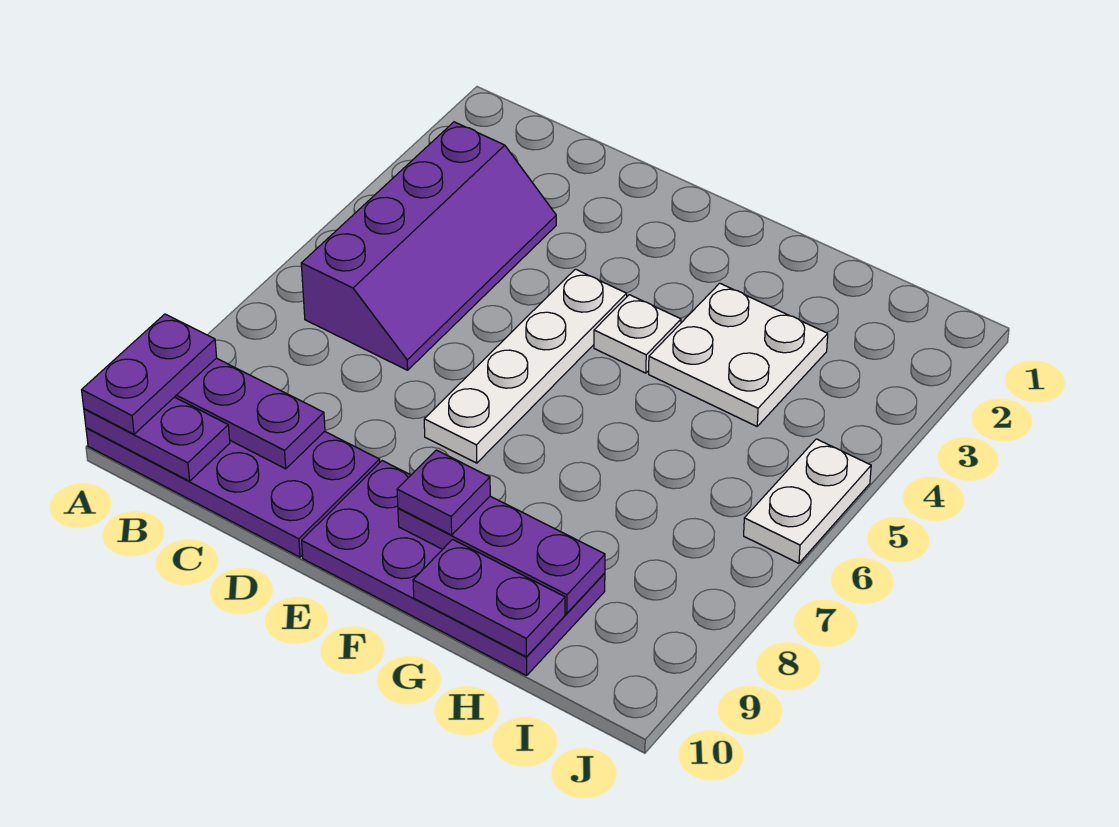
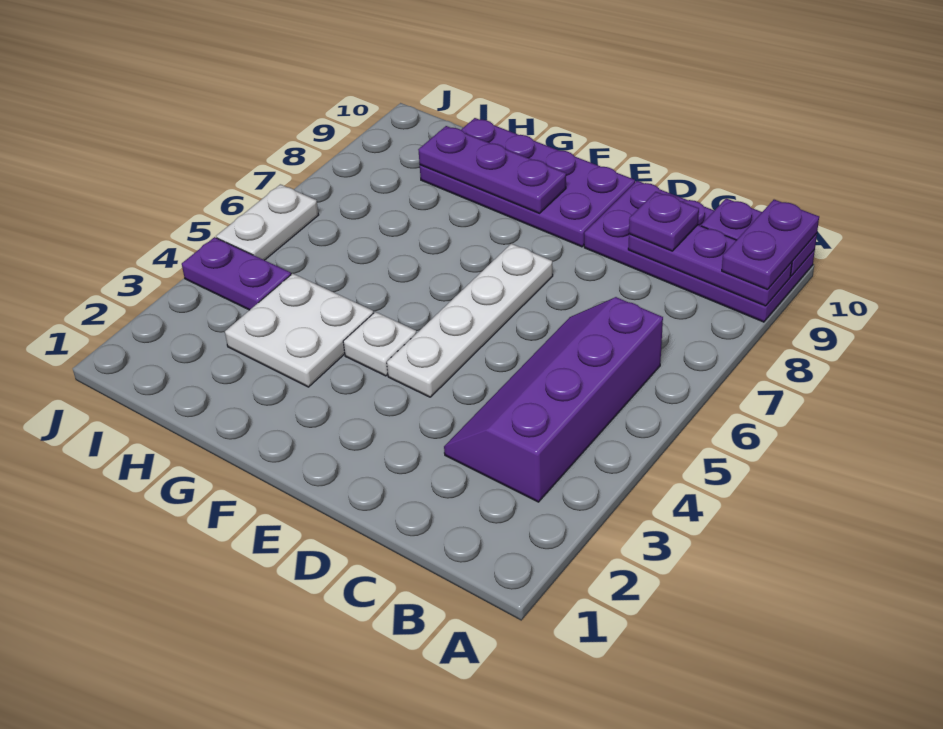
purple plate F9 level 3 -> purple plate C9 level 3
purple plate G10:H10 level 2 -> purple plate I4:J4 level 1

